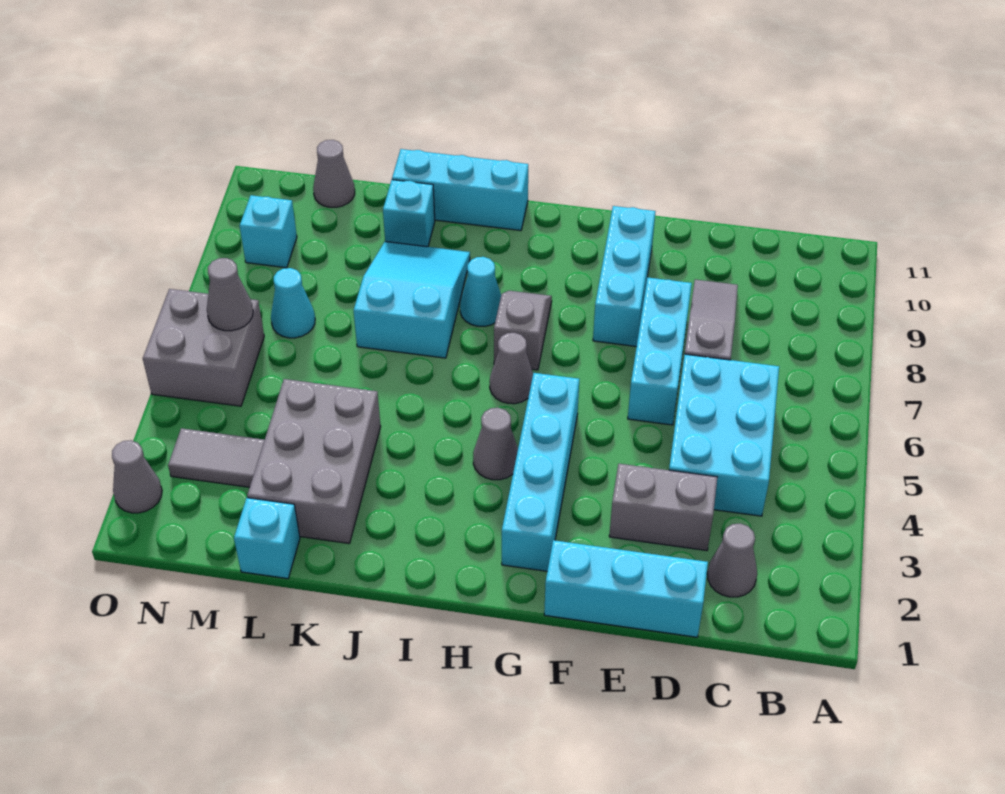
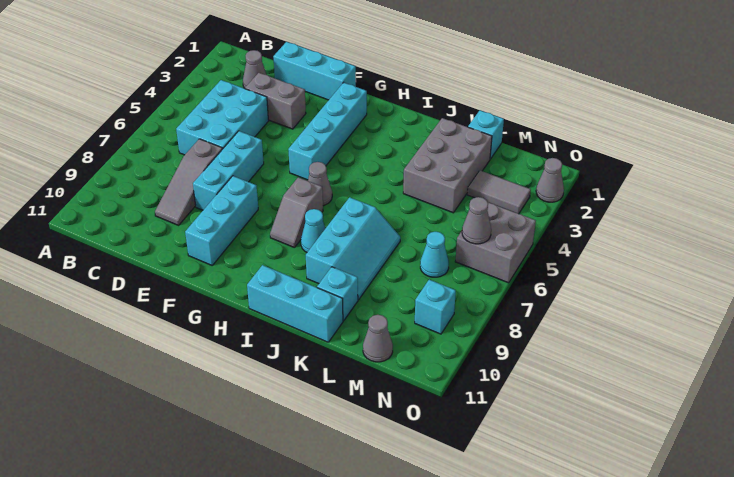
grey cone H4 level 1 -> none
cyan slope J7:K9 level 1 top 7 -> cyan slope J7:K9 level 1 top J

